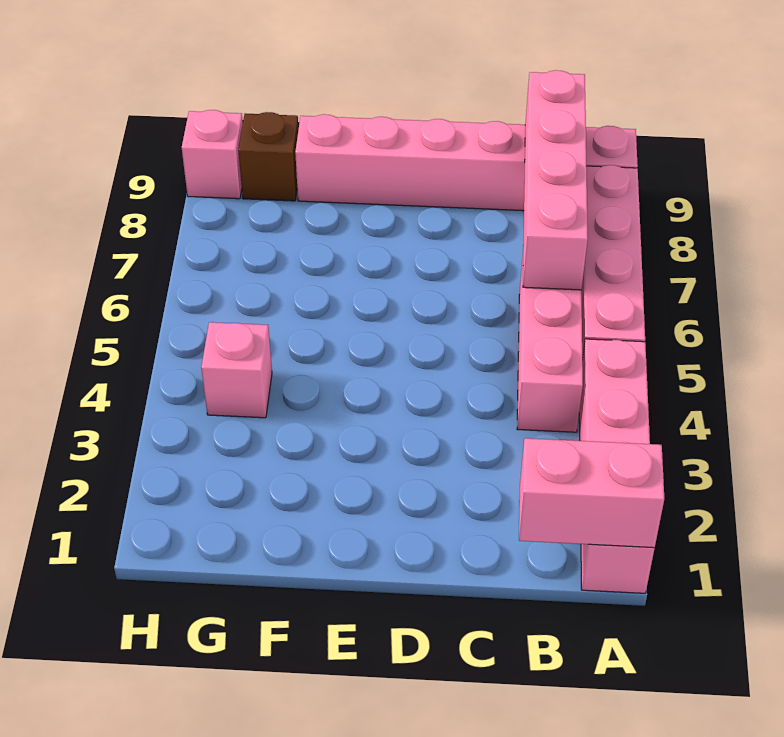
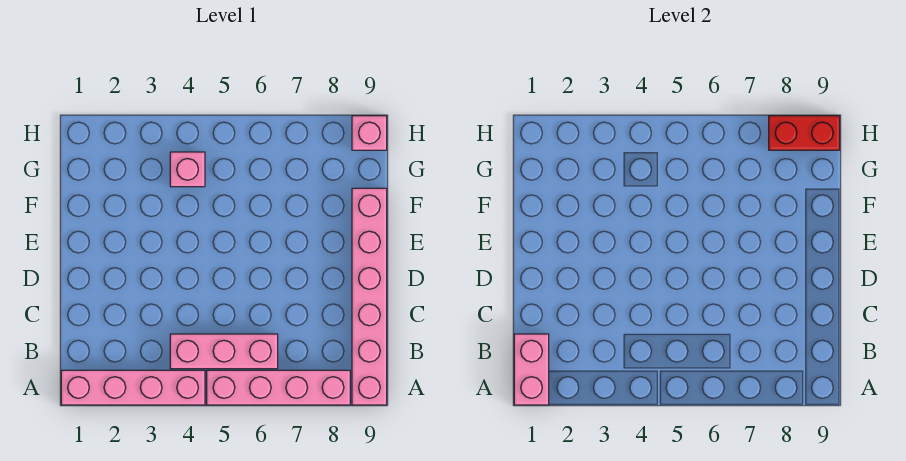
pink brick B6:B9 level 2 -> none
brown brick G9 level 1 -> none
none -> red brick H8:H9 level 2

